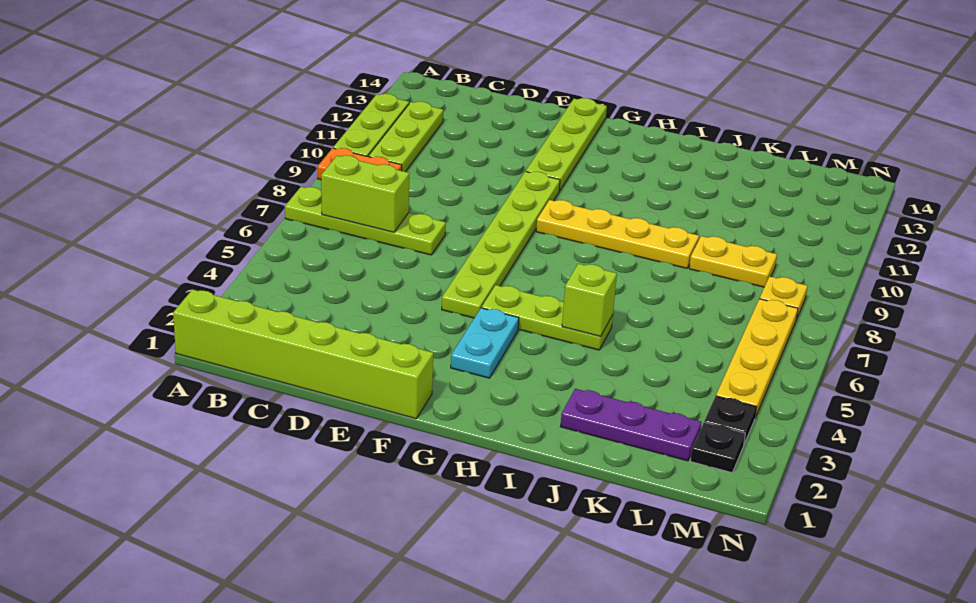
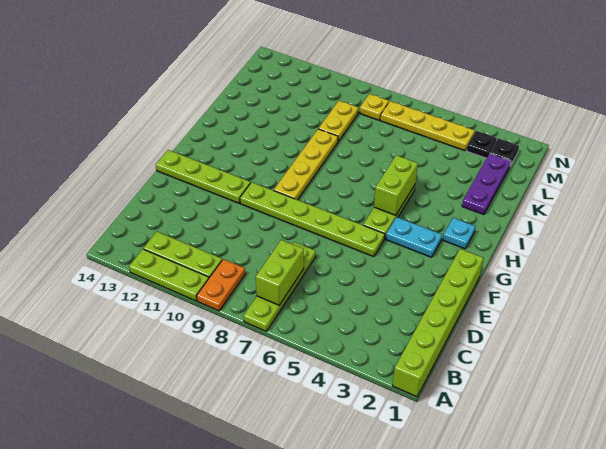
none -> cyan plate H2 level 1
lime brick I5 level 2 -> lime brick H5:I5 level 2

